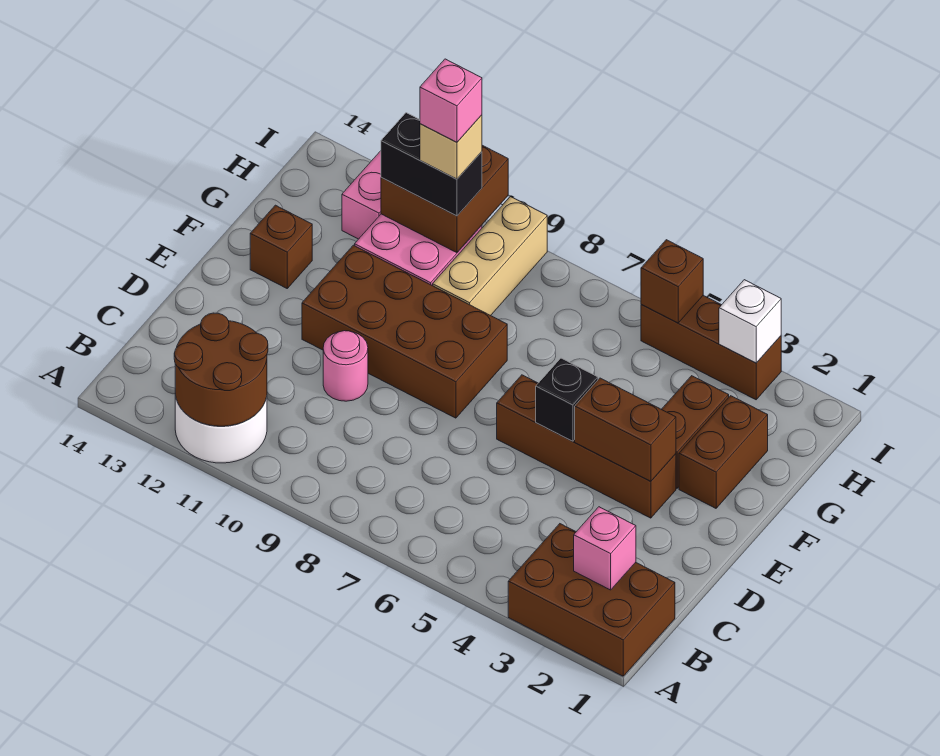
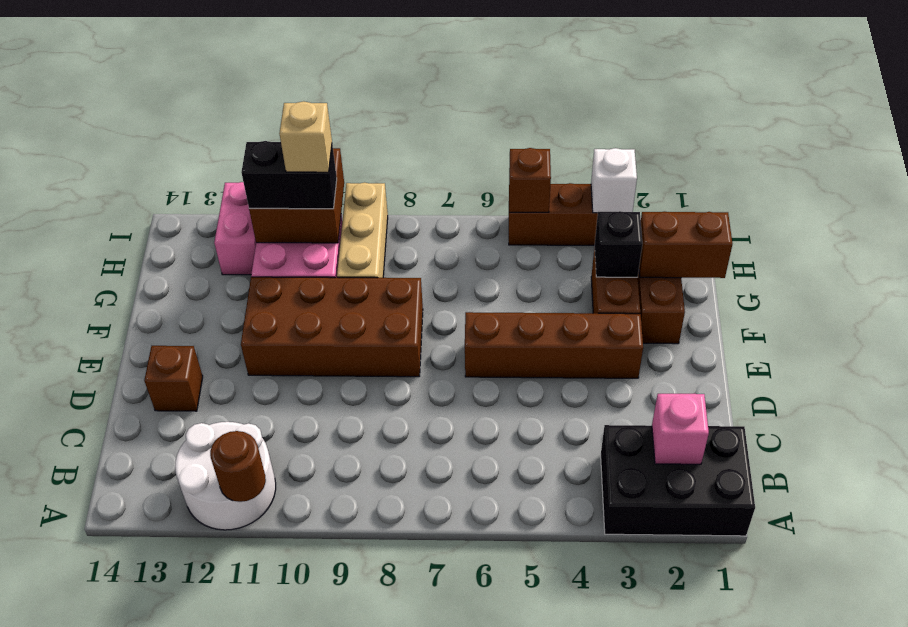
brown brick A1:B3 level 1 -> black brick A1:B3 level 1
brown round brick A11:B12 level 2 -> brown round brick A11 level 2
pink round brick D10 level 1 -> none
brown brick E3:E4 level 2 -> brown brick G1:G2 level 2
black brick E5 level 2 -> black brick G3 level 2
brown brick F13 level 1 -> brown brick D13 level 1
pink brick H10 level 5 -> none

